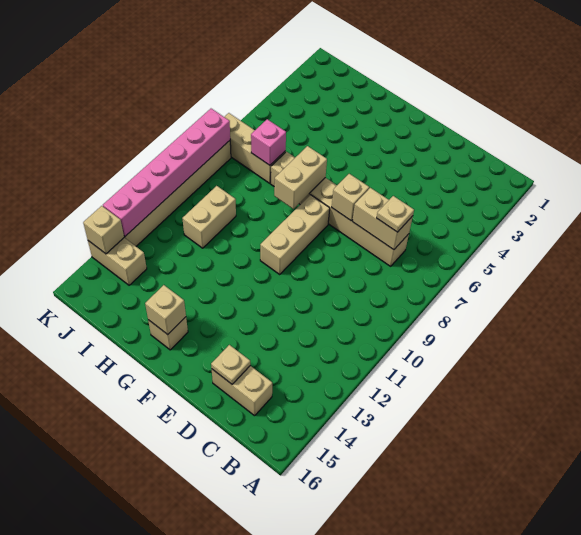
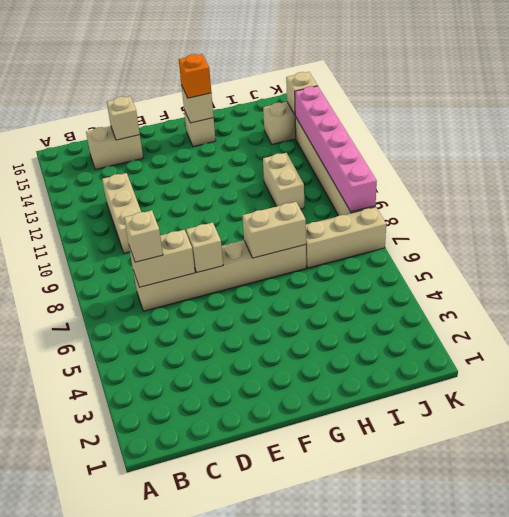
tan plate C7 level 3 -> tan brick C7 level 3
tan plate D15 level 2 -> tan brick D15 level 2
tan brick F8:F10 level 1 -> tan brick C10:C12 level 1
tan brick G7:G8 level 2 -> tan brick G7:H7 level 2
none -> orange brick G15 level 3
pink brick I7 level 2 -> none

